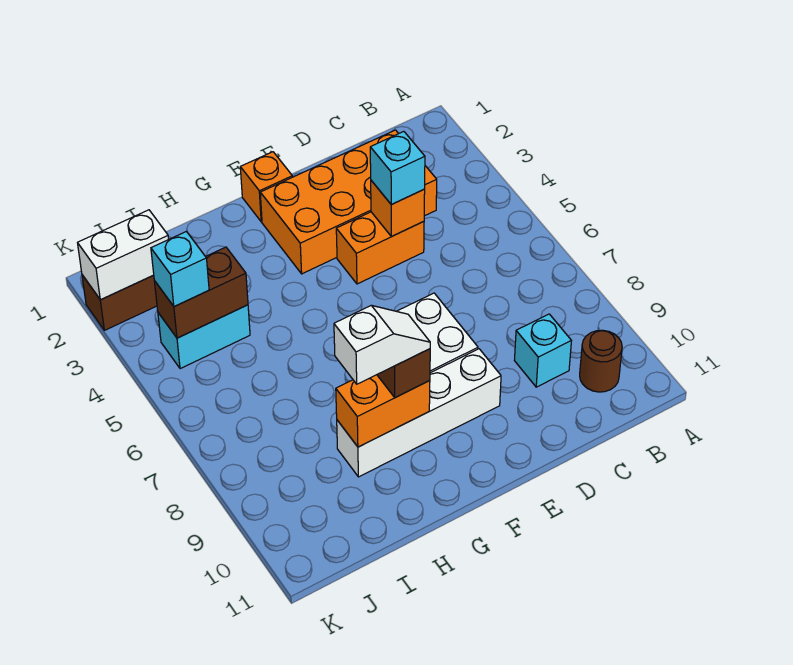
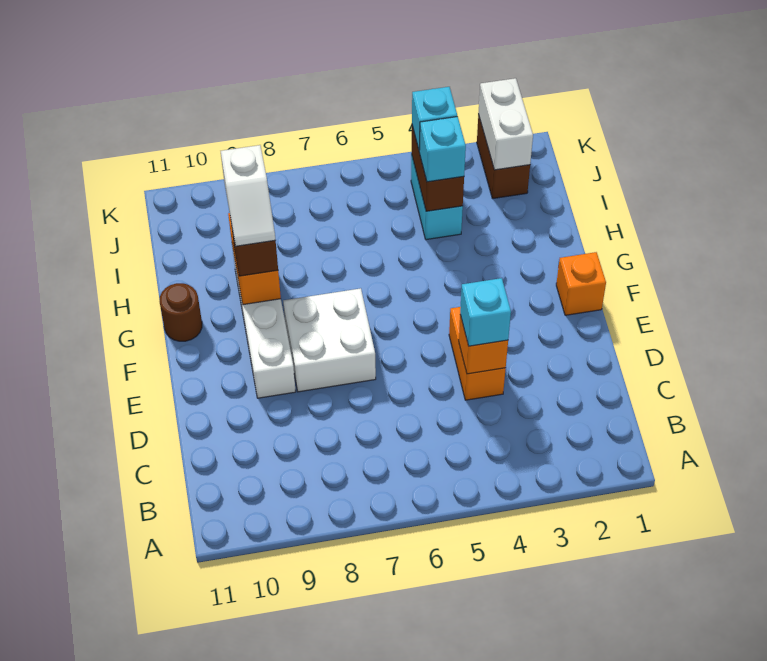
brown round brick B10 level 1 -> brown round brick G11 level 1
orange brick C2:F3 level 1 -> none
cyan brick C9 level 1 -> cyan brick I4 level 3

